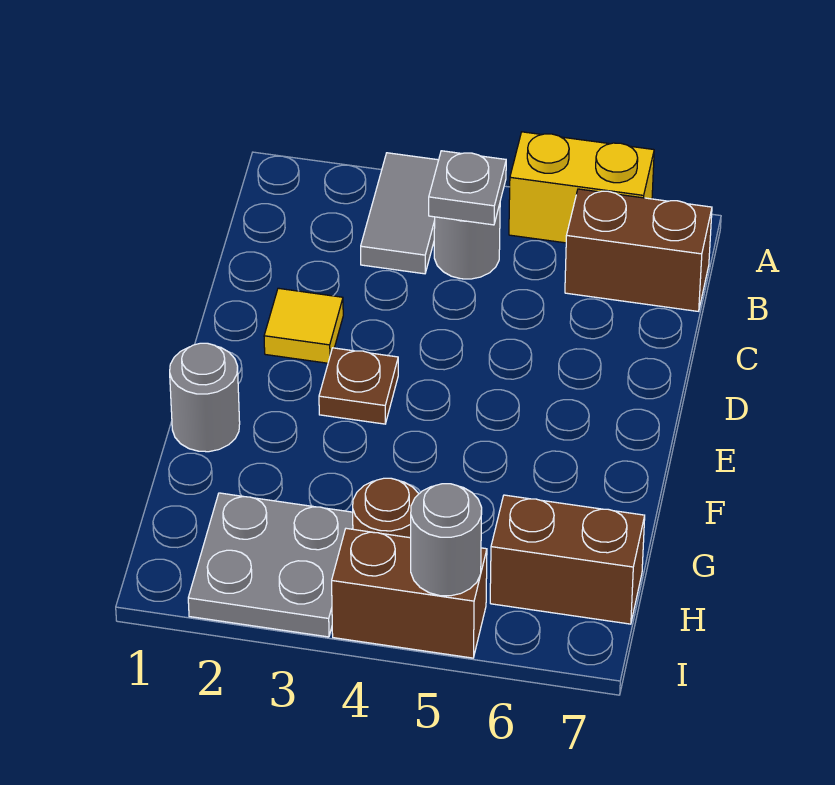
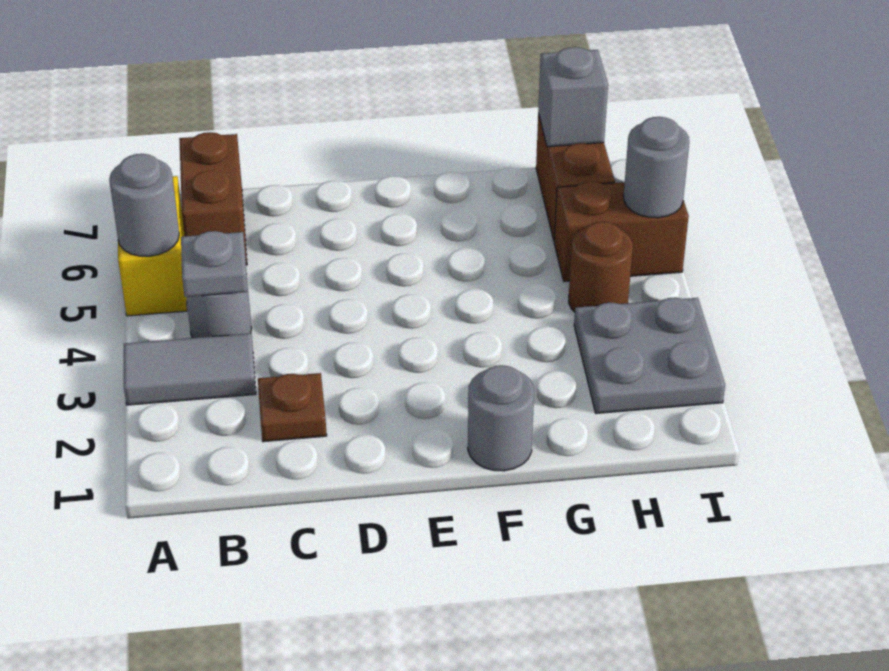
none -> grey round brick A5 level 2
yellow tile D2 level 1 -> none
brown plate E3 level 1 -> brown plate C2 level 1
none -> grey brick H7 level 2
brown brick I4:I5 level 1 -> brown brick H5:I5 level 1

